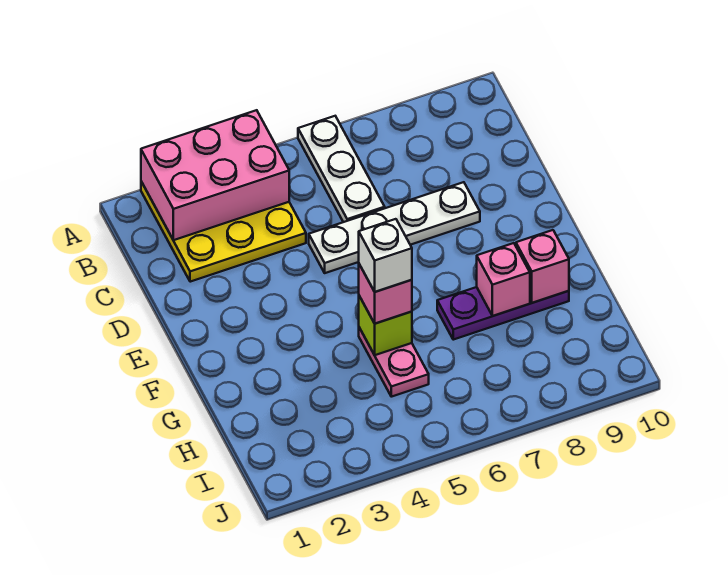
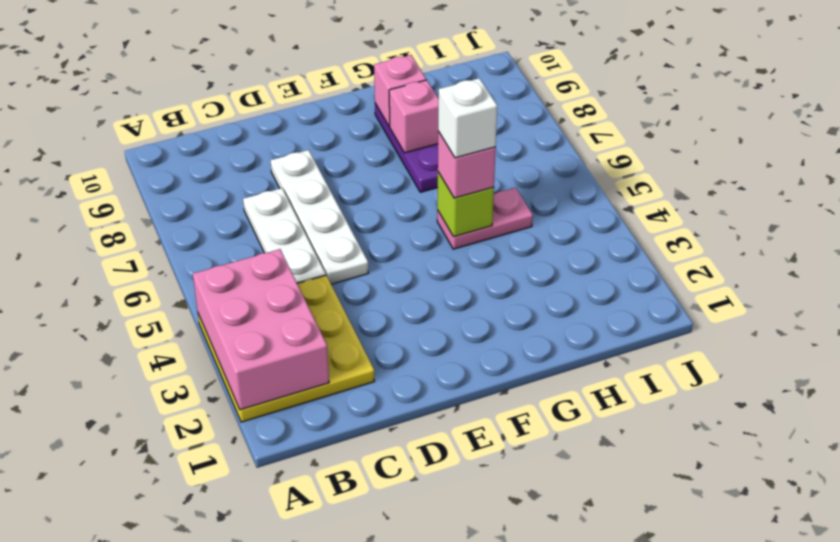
white plate A6:C6 level 1 -> white plate C5:C7 level 1

